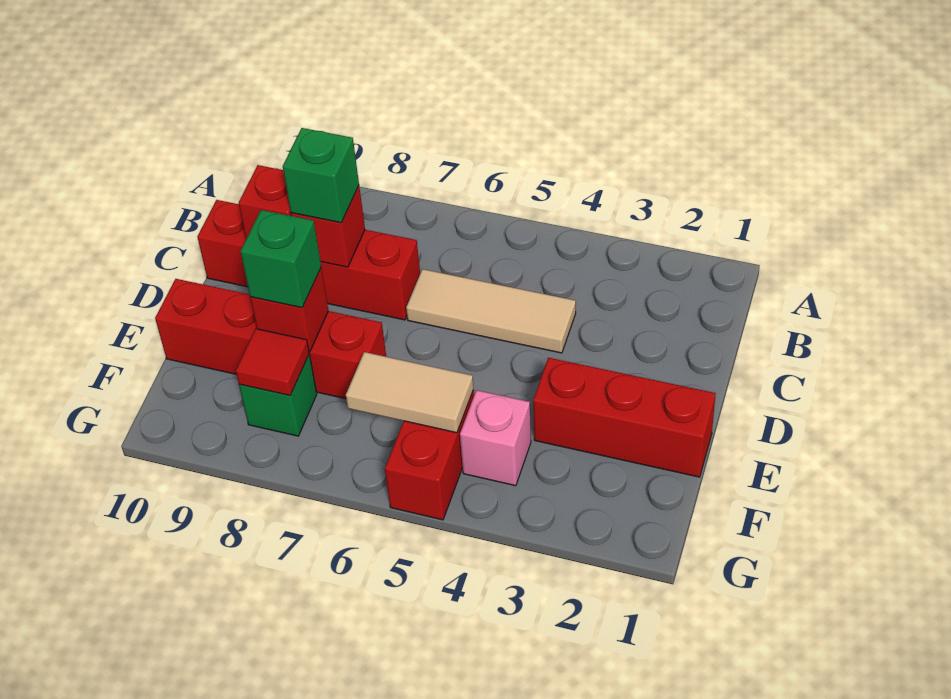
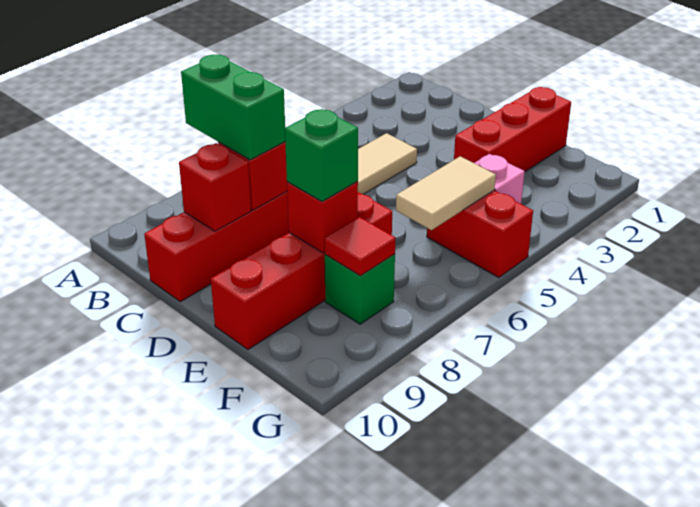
green brick C8 level 3 -> green brick B8:C8 level 3

